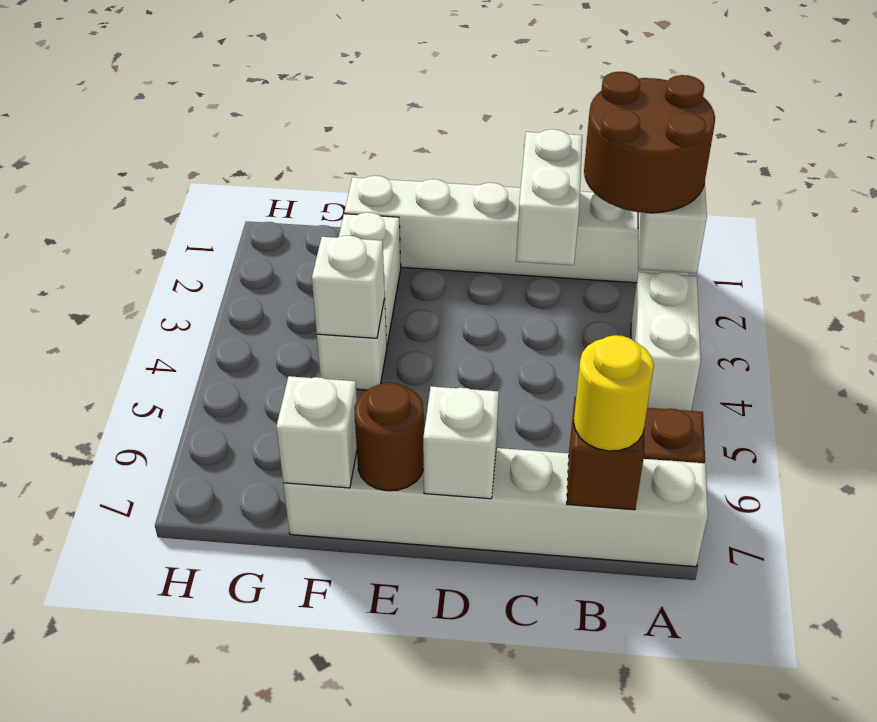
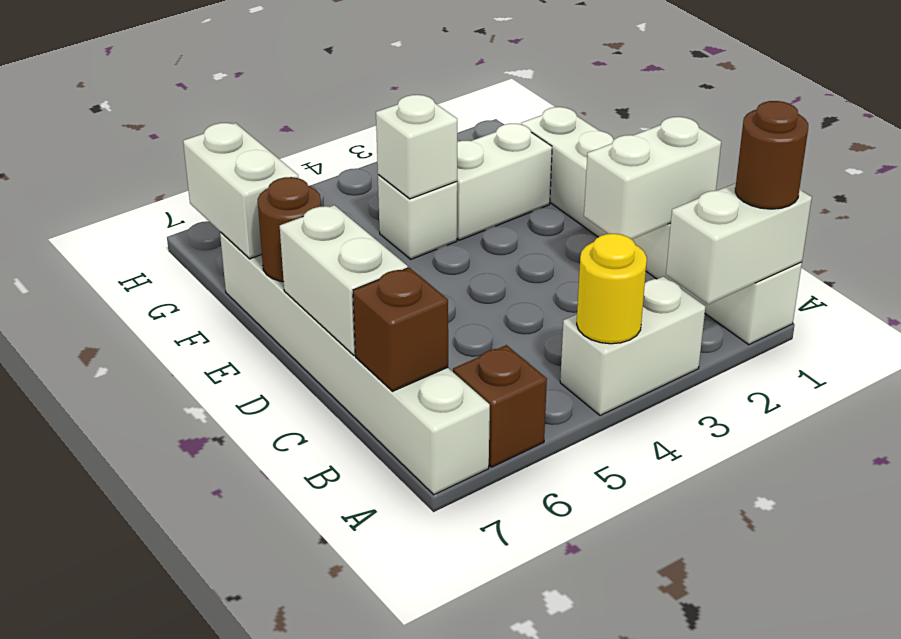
brown round brick A1:B2 level 3 -> brown round brick A1 level 3
yellow round brick B7 level 3 -> yellow round brick A4 level 2
white brick D7 level 2 -> white brick C7:D7 level 2
white brick F7 level 2 -> white brick F7:G7 level 2

